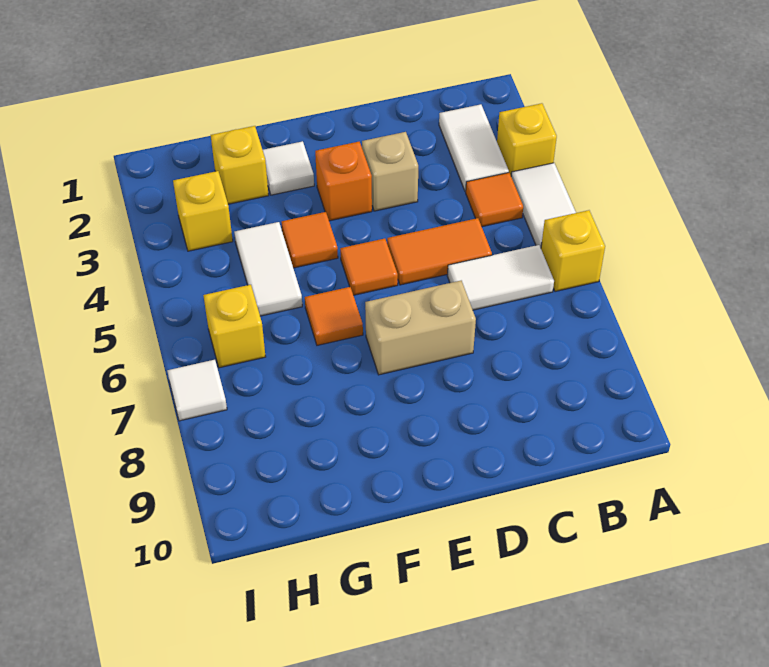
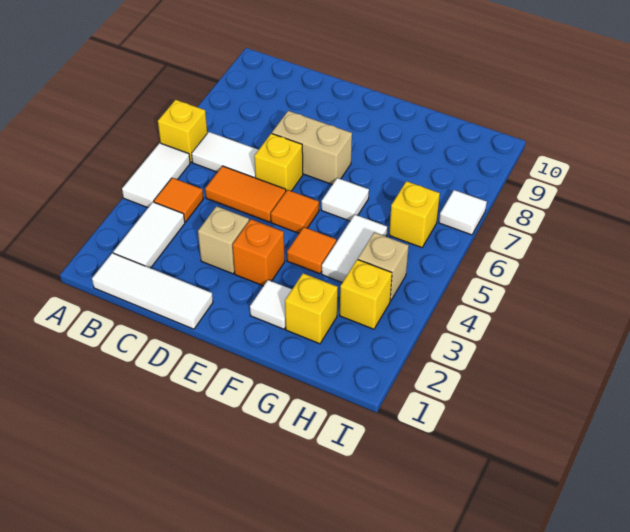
yellow brick A3 level 1 -> yellow brick D6 level 1
none -> white tile B1:D1 level 1
orange tile F6 level 1 -> white tile F6 level 1
none -> tan brick H4 level 1

